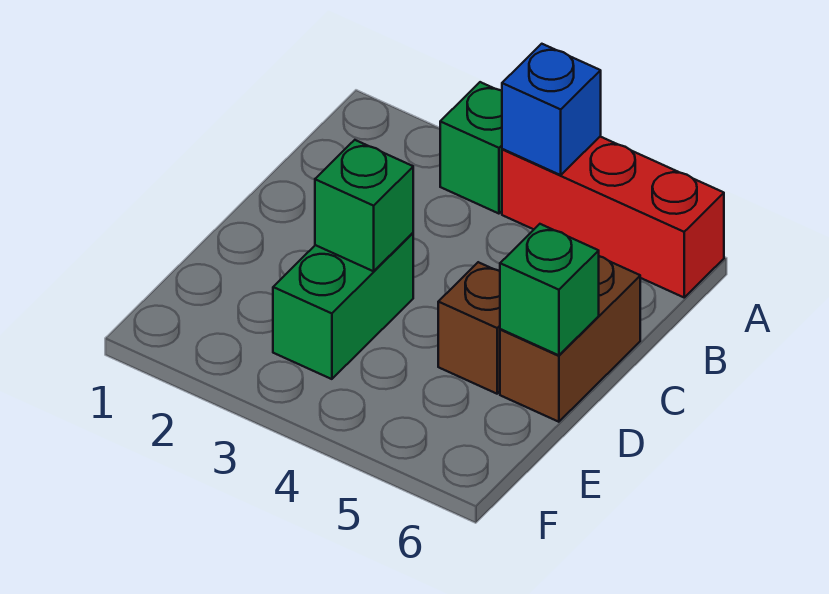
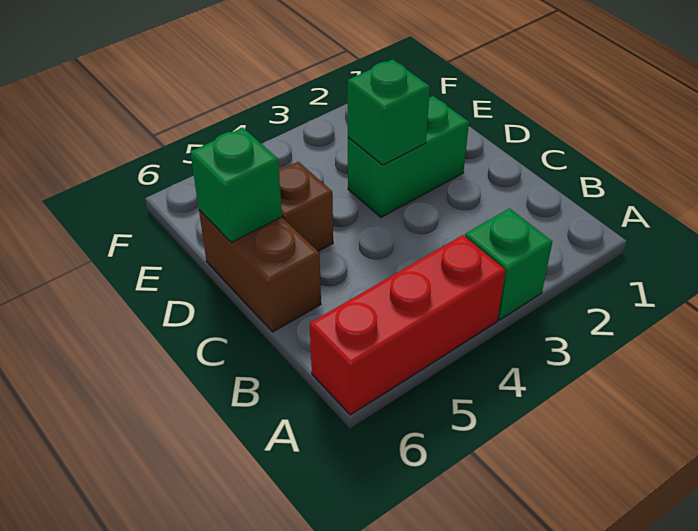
blue brick A4 level 2 -> none
green brick D3:E3 level 1 -> green brick D2:D3 level 1

